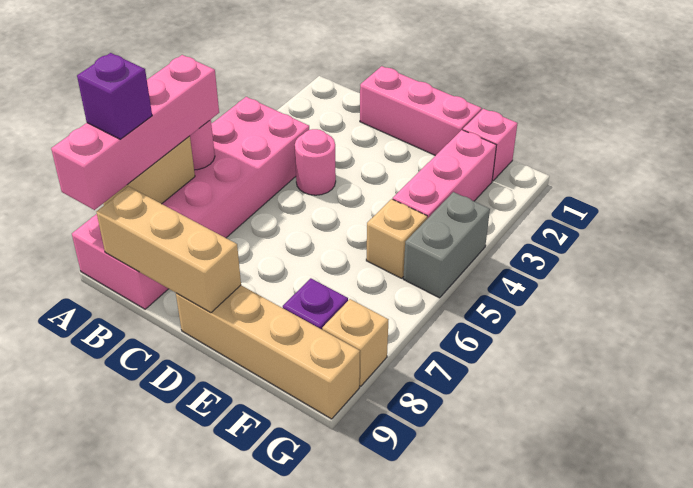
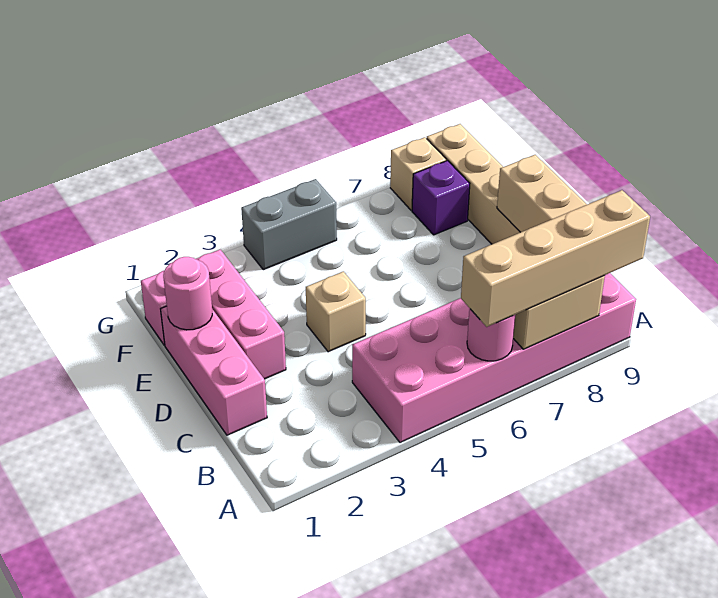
pink brick A6:A9 level 3 -> tan brick A6:A9 level 3
purple brick A8 level 4 -> none
pink round brick C4 level 1 -> pink round brick E1 level 2
pink brick F2:F4 level 1 -> pink brick D2:F2 level 1
tan brick F5 level 1 -> tan brick D4 level 1

